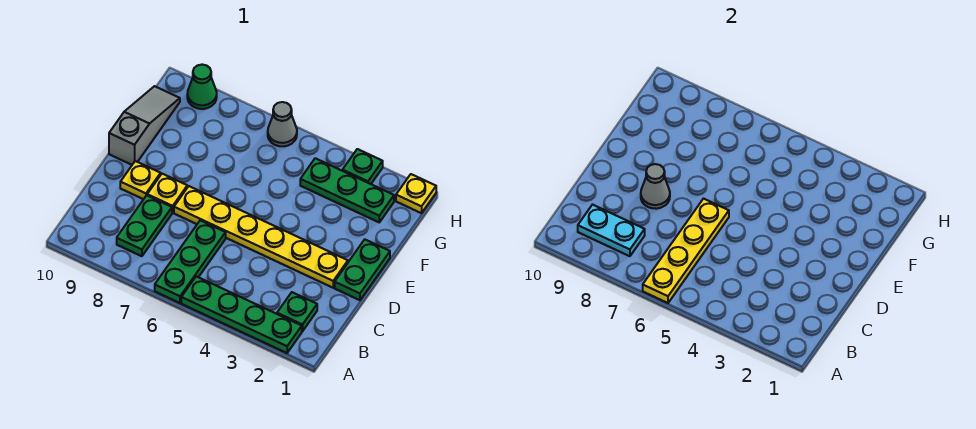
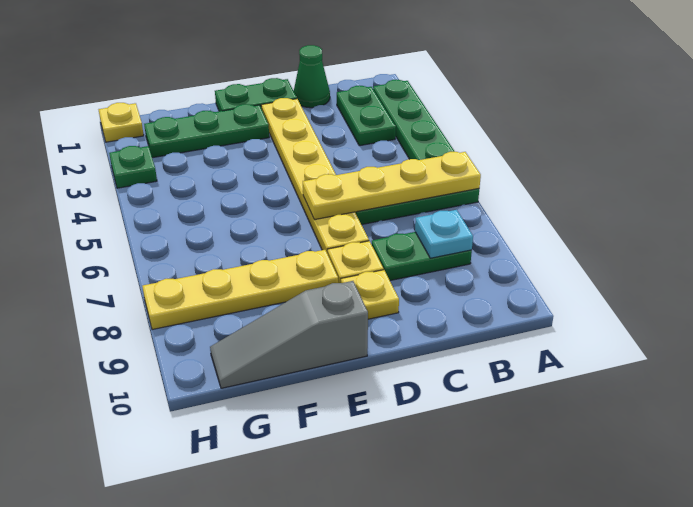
green plate B2 level 1 -> green plate B2:B3 level 1
cyan plate B8:B9 level 2 -> cyan plate B8 level 2
grey cone D8 level 2 -> none
none -> yellow plate E8:H8 level 1
green plate G2:G4 level 1 -> green plate E2:G2 level 1
grey cone H6 level 1 -> none
green cone H9 level 1 -> green cone C1 level 1

